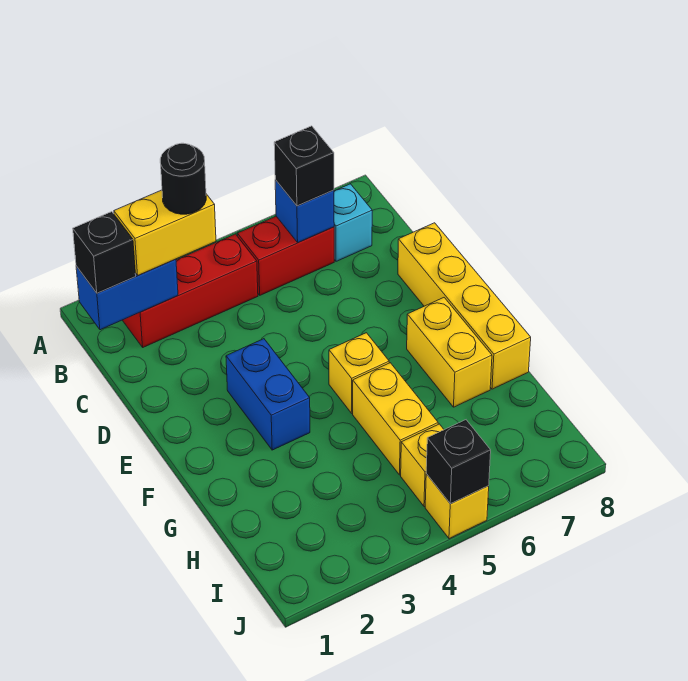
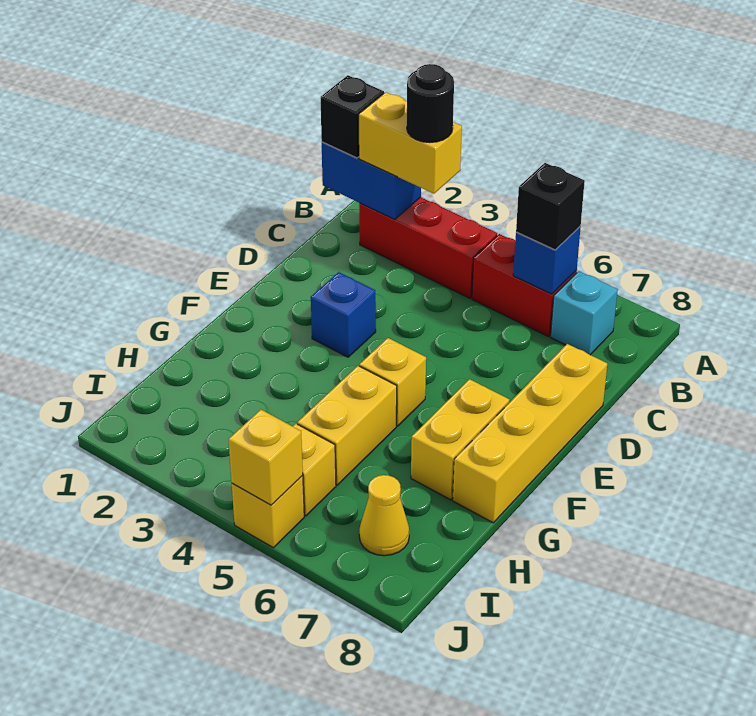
blue brick E3:F3 level 1 -> blue brick E3 level 1
none -> yellow cone I7 level 1
black brick J5 level 2 -> yellow brick J5 level 2

